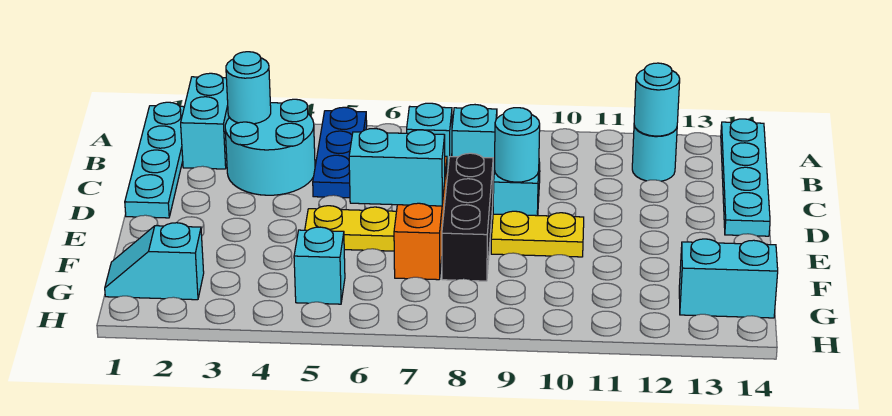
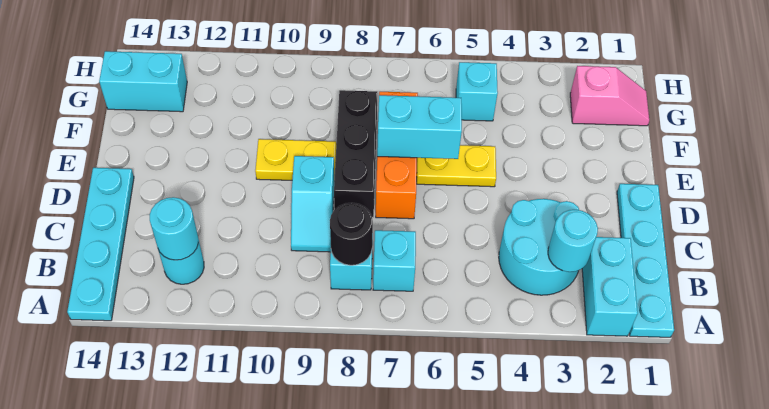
blue plate A5:C5 level 1 -> none
none -> black round brick B8 level 2
cyan round brick D9 level 2 -> none
cyan slope G1:G2 level 1 top 2 -> pink slope G1:G2 level 1 top 2

